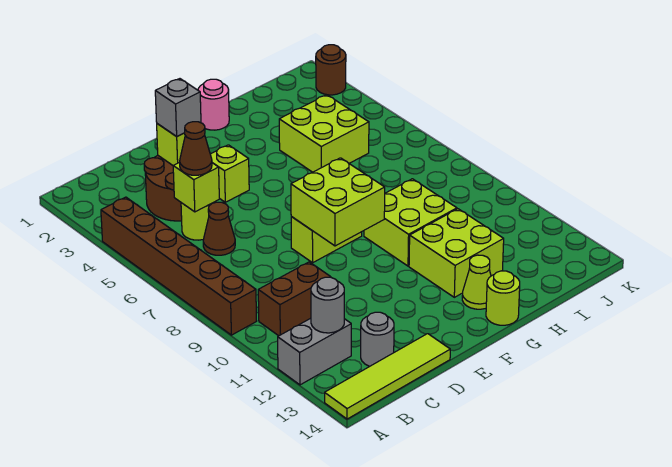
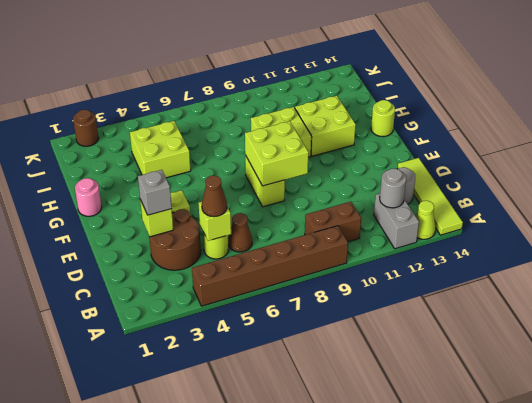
brown brick B10:C10 level 1 -> brown brick B9:B10 level 1
lime cone G13 level 1 -> lime cone A13 level 1

